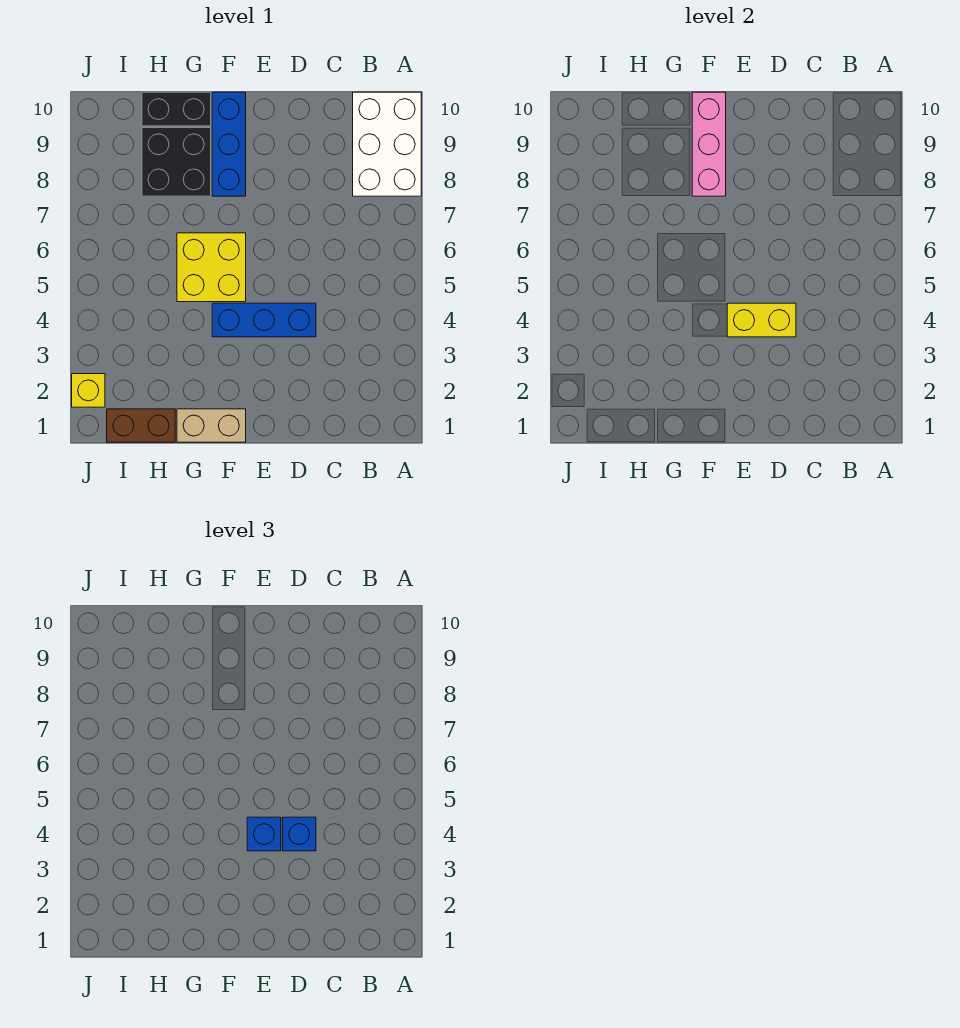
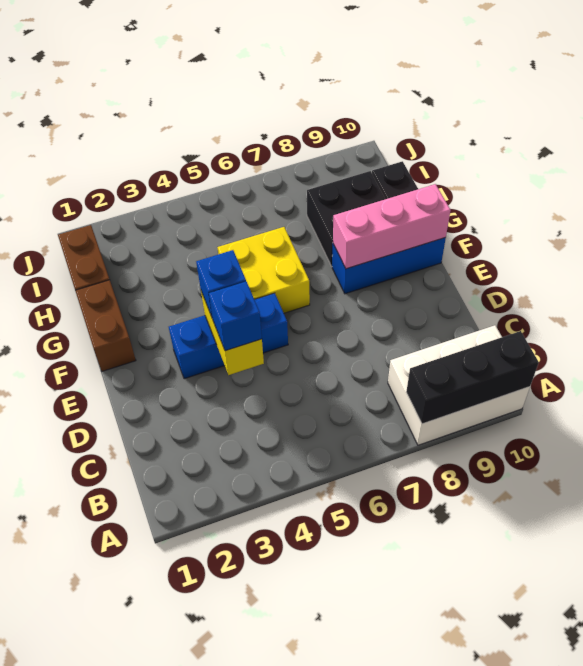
none -> black brick A8:A10 level 2
blue brick D4:F4 level 1 -> blue brick E3:E5 level 1
tan brick F1:G1 level 1 -> brown brick F1:G1 level 1
yellow brick J2 level 1 -> none

